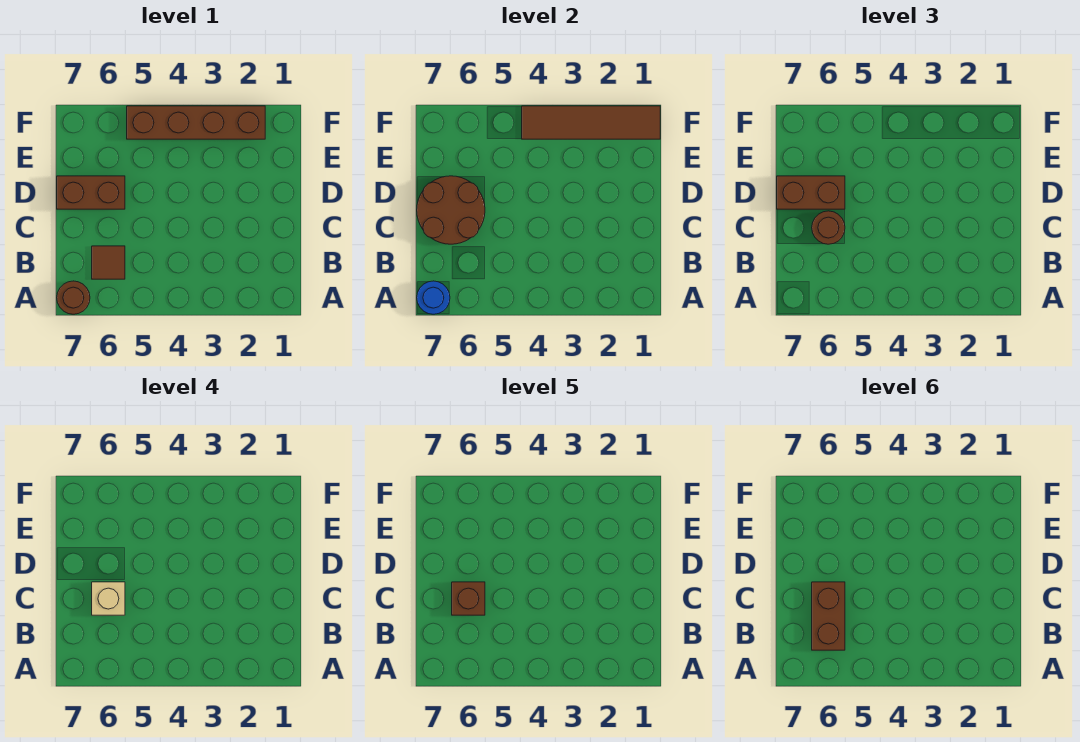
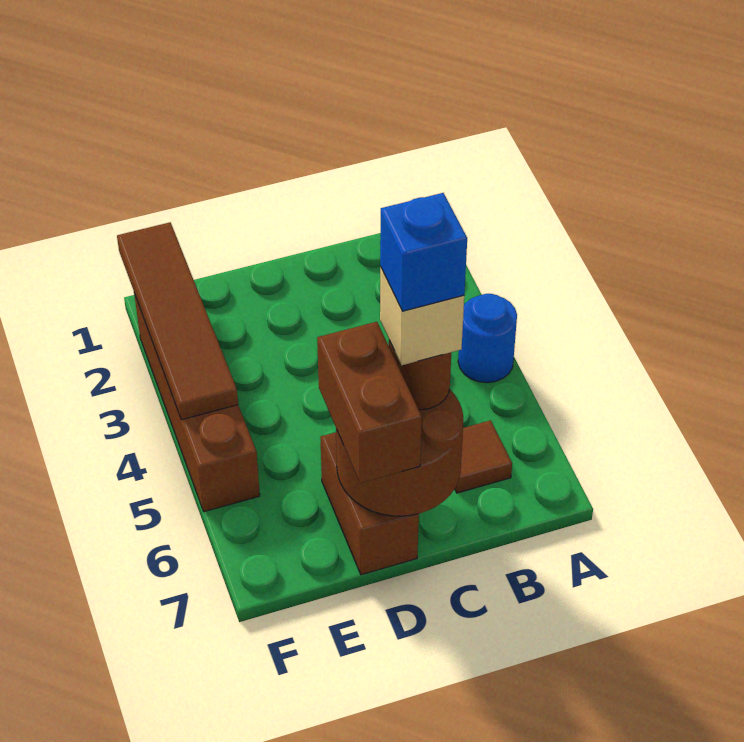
brown round brick A7 level 1 -> none
blue round brick A7 level 2 -> blue round brick A4 level 1
brown brick B6:C6 level 6 -> none
brown brick C6 level 5 -> blue brick C6 level 5

